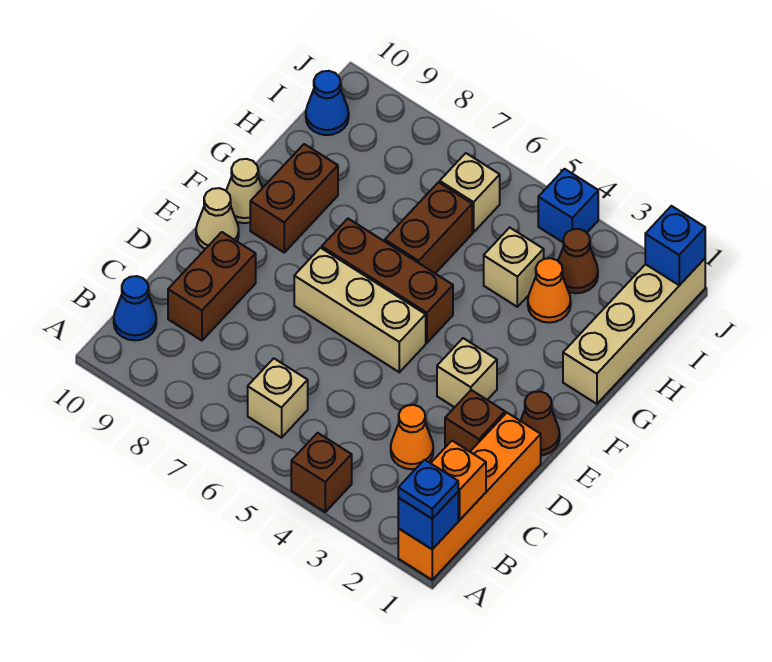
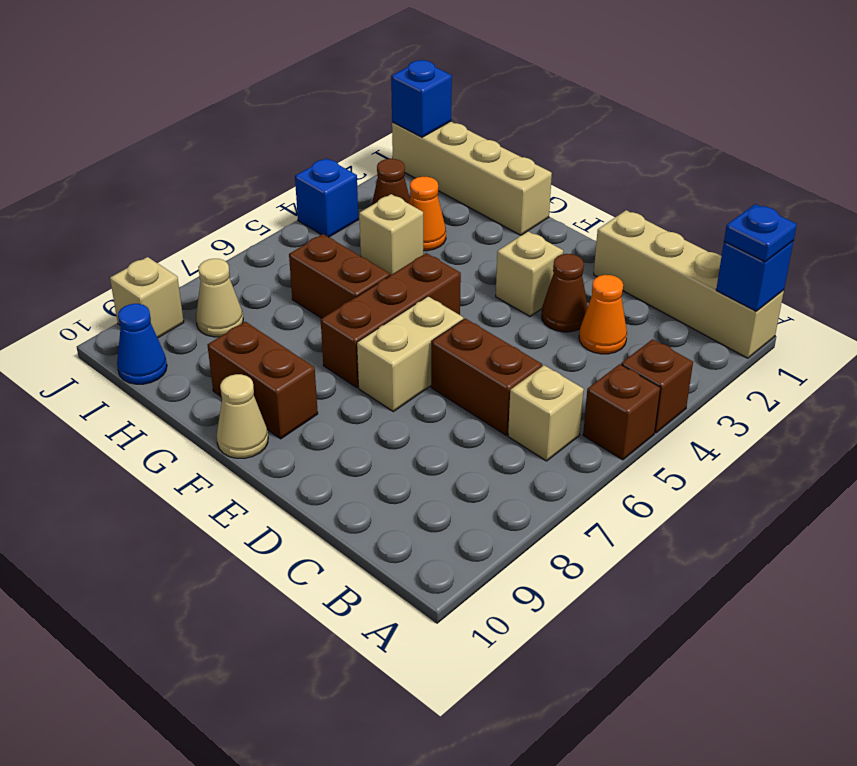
orange brick A1:D1 level 1 -> tan brick A1:D1 level 1
orange brick B1 level 2 -> none
blue cone B10 level 1 -> none
brown brick C9:D9 level 1 -> brown brick C6:D6 level 1
brown brick D2 level 1 -> brown brick A5 level 1
brown cone E1 level 1 -> brown cone D3 level 1
tan brick E5:E7 level 1 -> tan brick E6:E7 level 1
tan cone E10 level 1 -> tan cone I8 level 1
tan brick I6 level 1 -> tan brick J9 level 1

